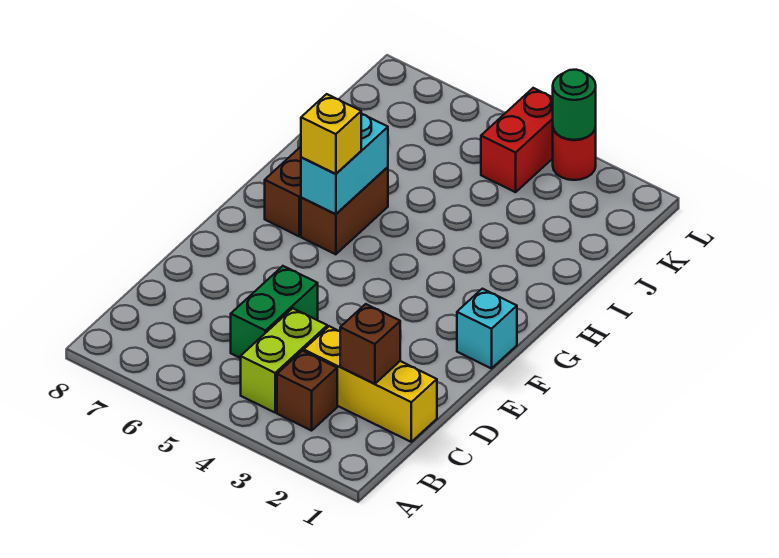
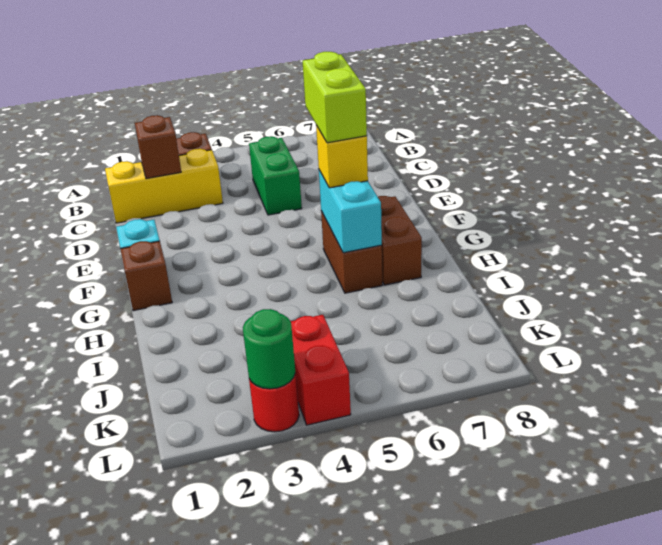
lime brick B4:C4 level 1 -> lime brick F6:G6 level 4
none -> brown brick G1 level 1

